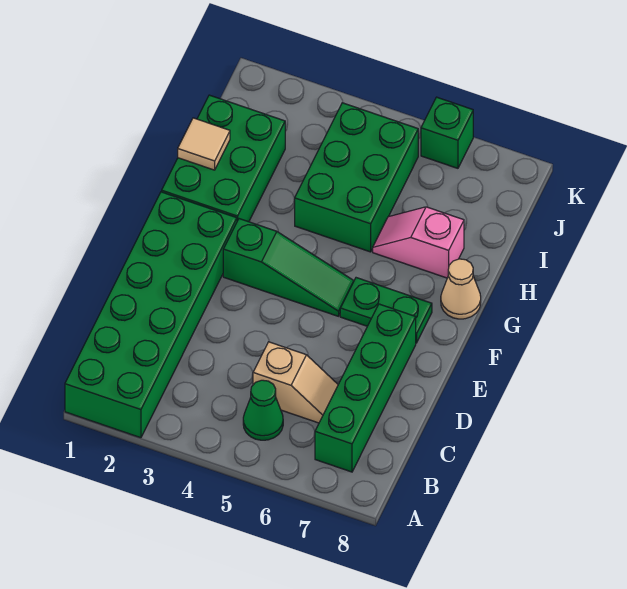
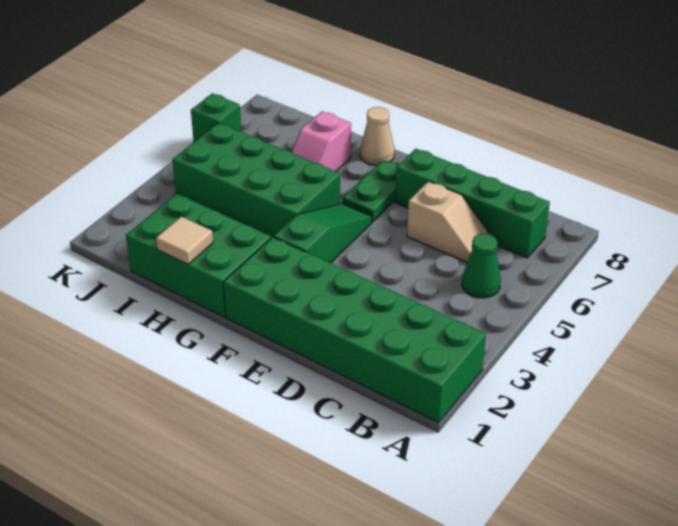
tan slope C5:C6 level 1 top 5 -> tan slope C6:D6 level 1 top D
green brick H4:J5 level 1 -> green brick G4:J5 level 1

